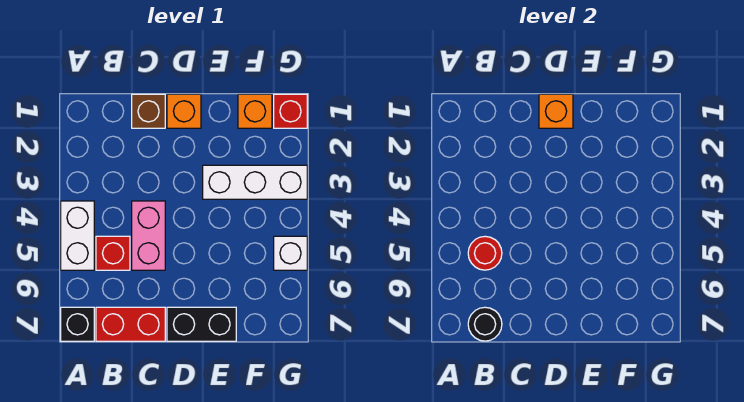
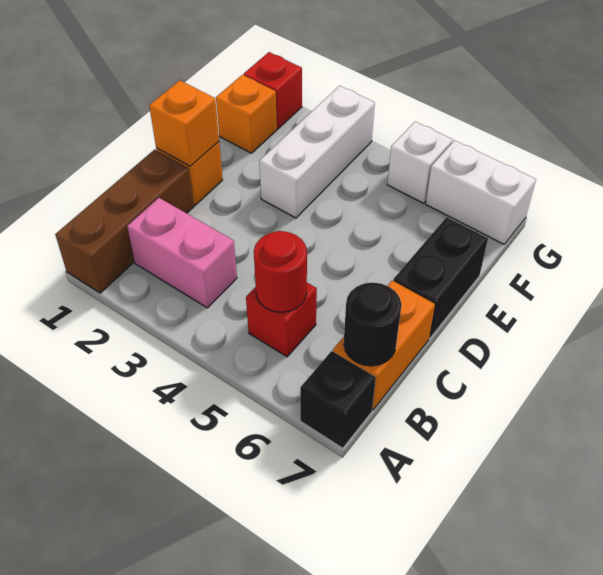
white brick A4:A5 level 1 -> white brick G6:G7 level 1
red brick B7:C7 level 1 -> orange brick B7:C7 level 1
brown brick C1 level 1 -> brown brick A1:C1 level 1
pink brick C4:C5 level 1 -> pink brick B2:B3 level 1

